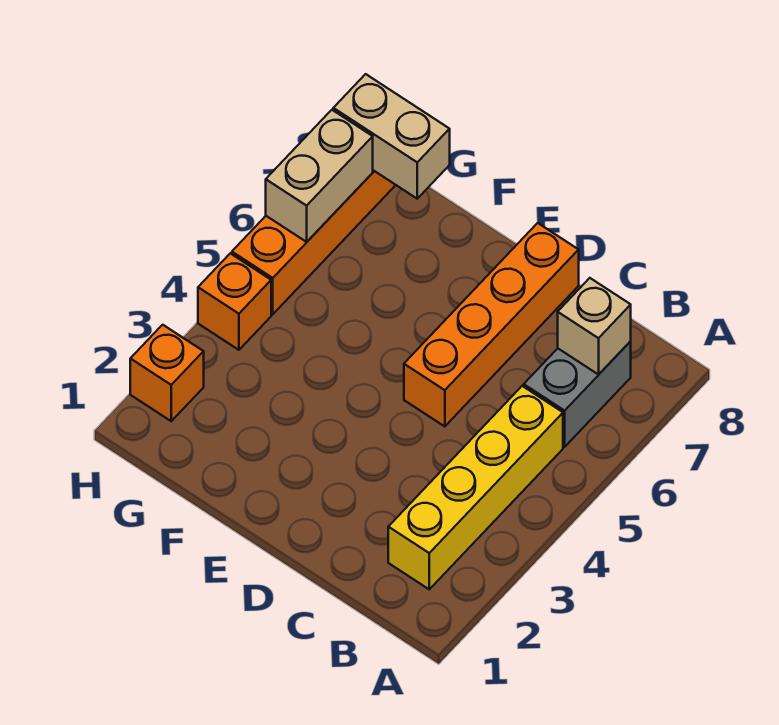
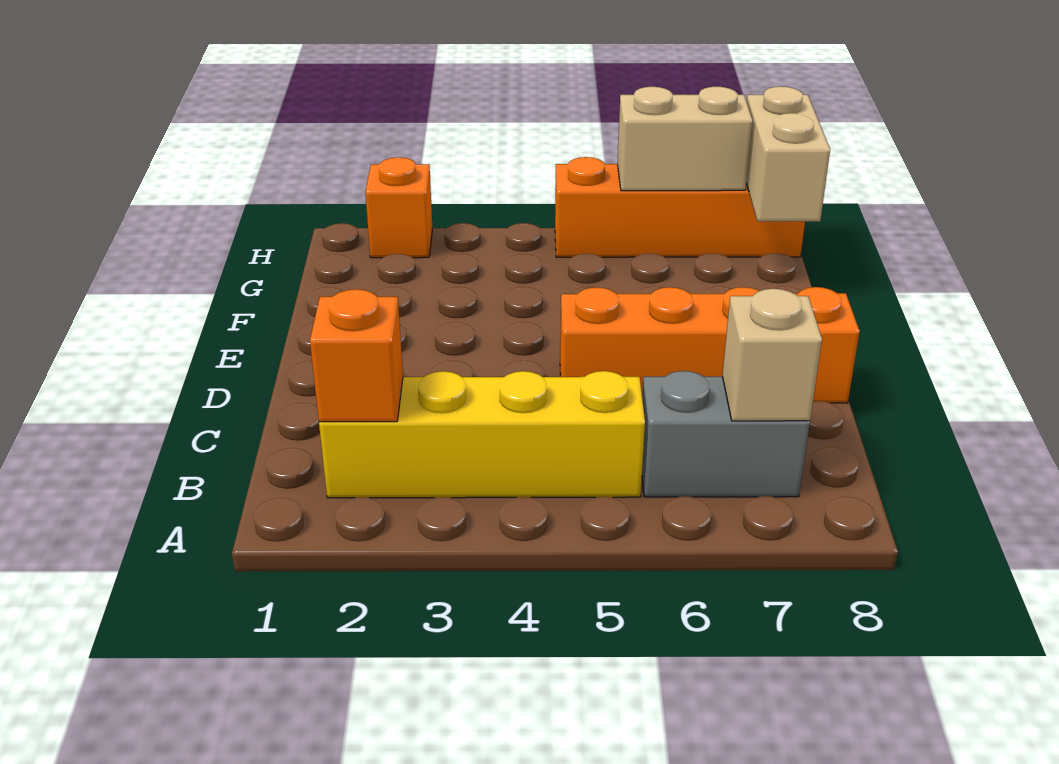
orange brick H4 level 1 -> orange brick B2 level 2

